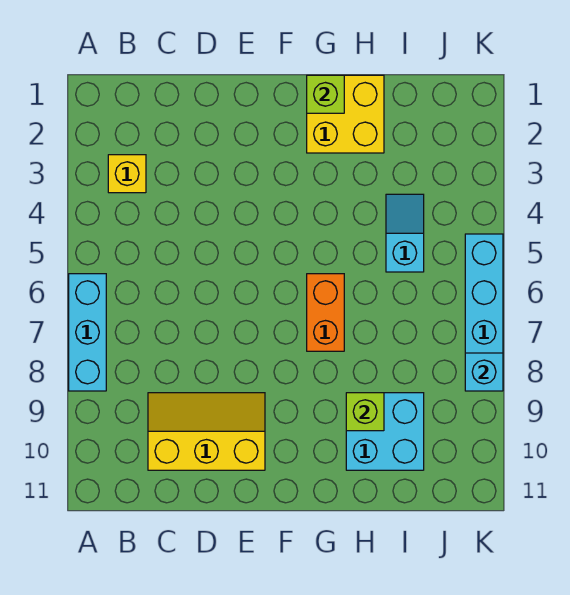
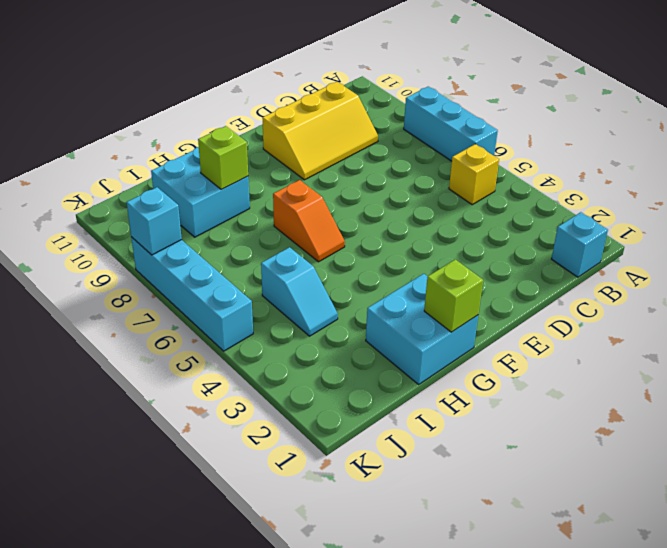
none -> cyan brick B1 level 1
yellow brick B3 level 1 -> yellow brick B5 level 1
yellow brick G1:H2 level 1 -> cyan brick G1:H2 level 1
orange brick G6:G7 level 1 -> orange slope G6:G7 level 1 top 7

